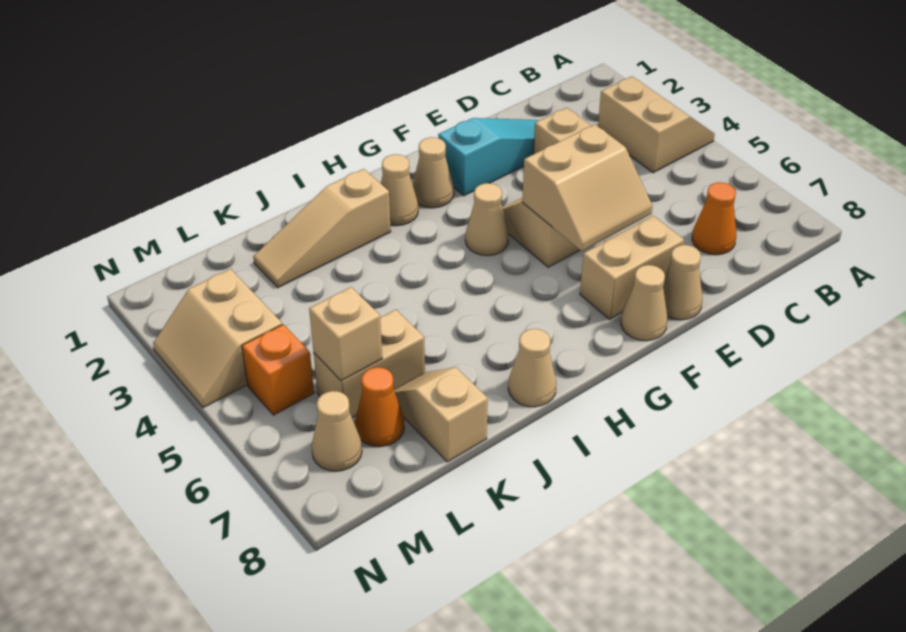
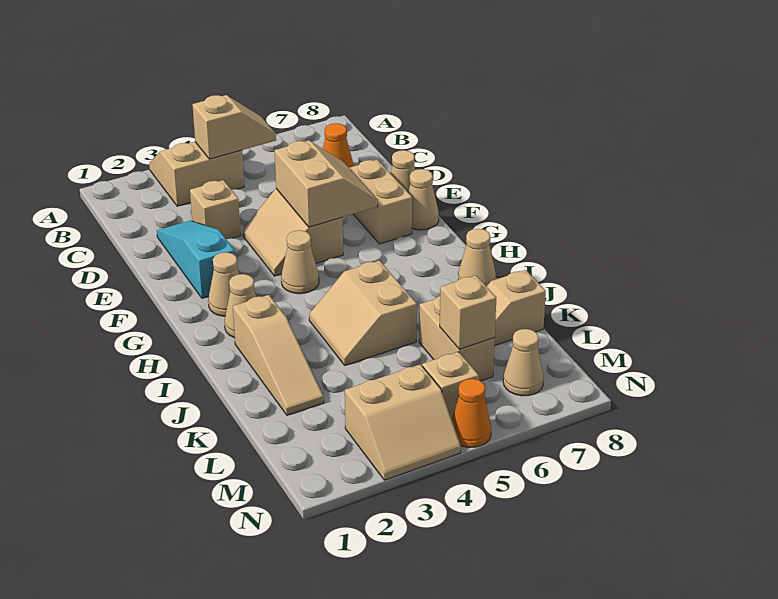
none -> tan slope B4:B5 level 2 top 4
none -> tan slope I4:J5 level 1 top 5
orange cone L7 level 1 -> orange cone N5 level 1
orange brick M5 level 1 -> tan brick M5 level 1

